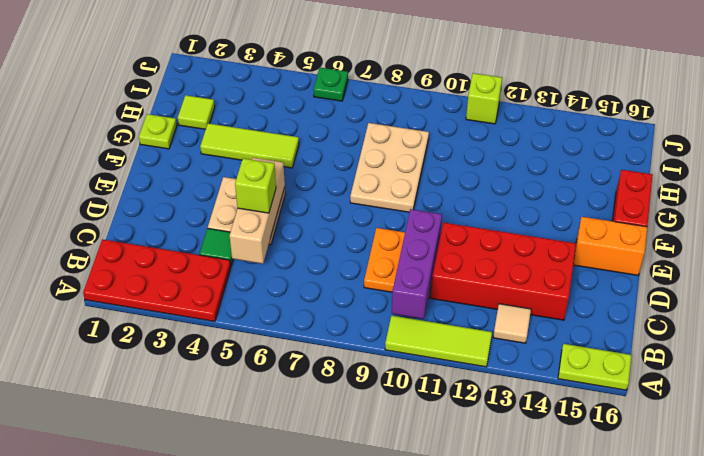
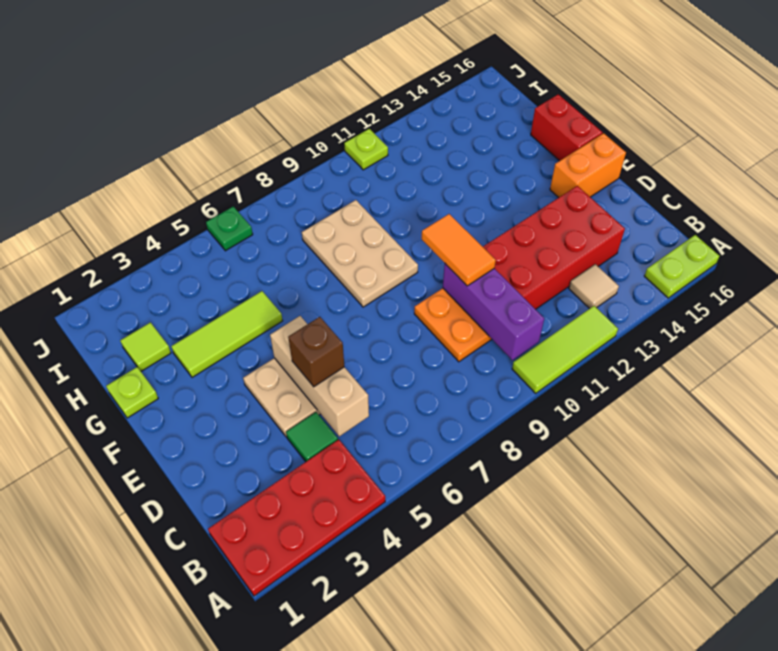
lime brick D5 level 3 -> brown brick D5 level 3
none -> orange tile D10:E10 level 3
lime brick J11 level 1 -> lime plate J11 level 1

